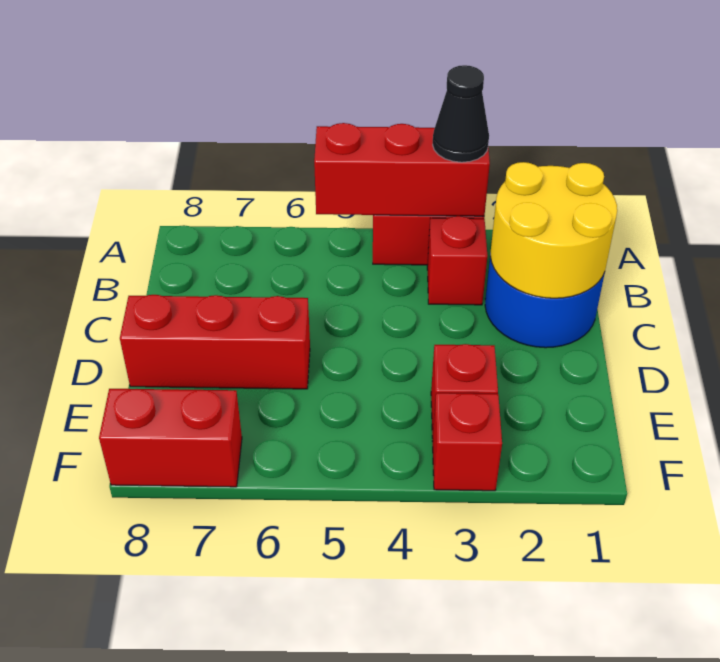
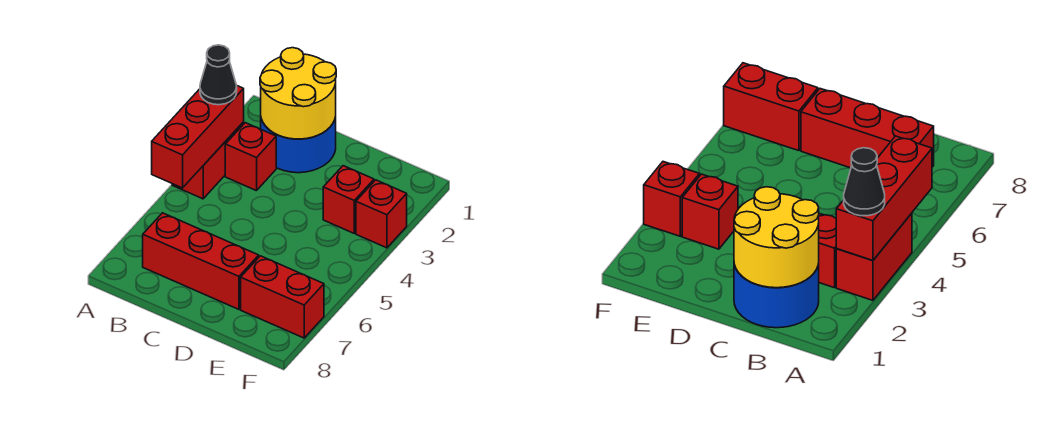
red brick D6:D8 level 1 -> red brick B7:D7 level 1
red brick F7:F8 level 1 -> red brick E7:F7 level 1

